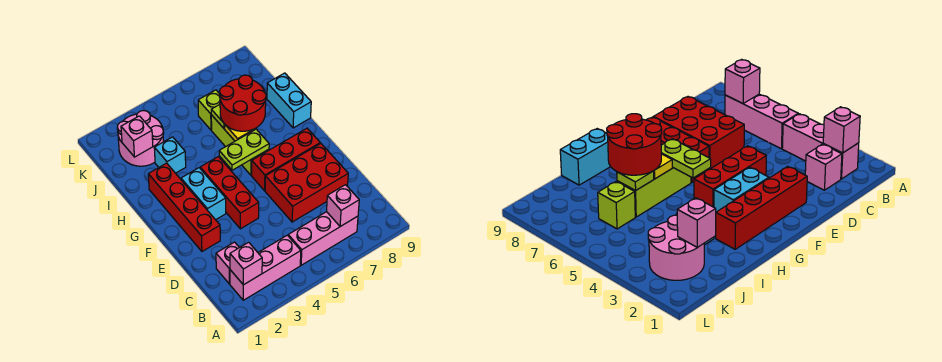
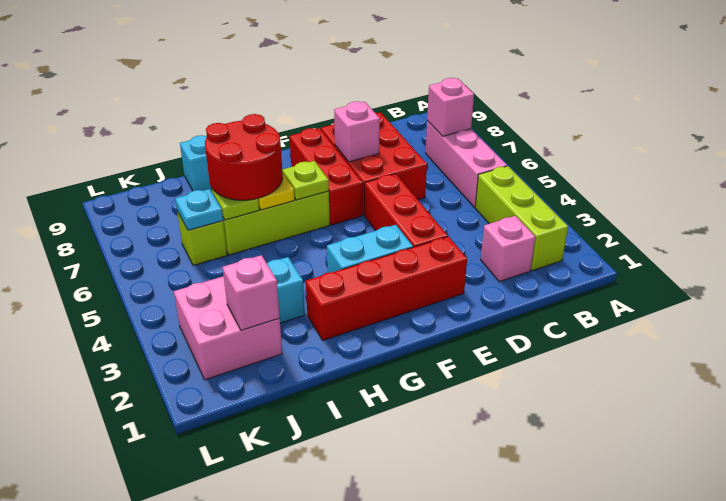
pink brick B2:B4 level 1 -> lime brick B2:B4 level 1
pink brick B2 level 2 -> pink brick E7 level 2
red brick E4:G4 level 1 -> red brick E3:E5 level 1
lime plate G5:G6 level 2 -> lime plate G6 level 2
pink round brick J2:K3 level 1 -> pink brick J2:K3 level 1
none -> cyan plate J6 level 2

